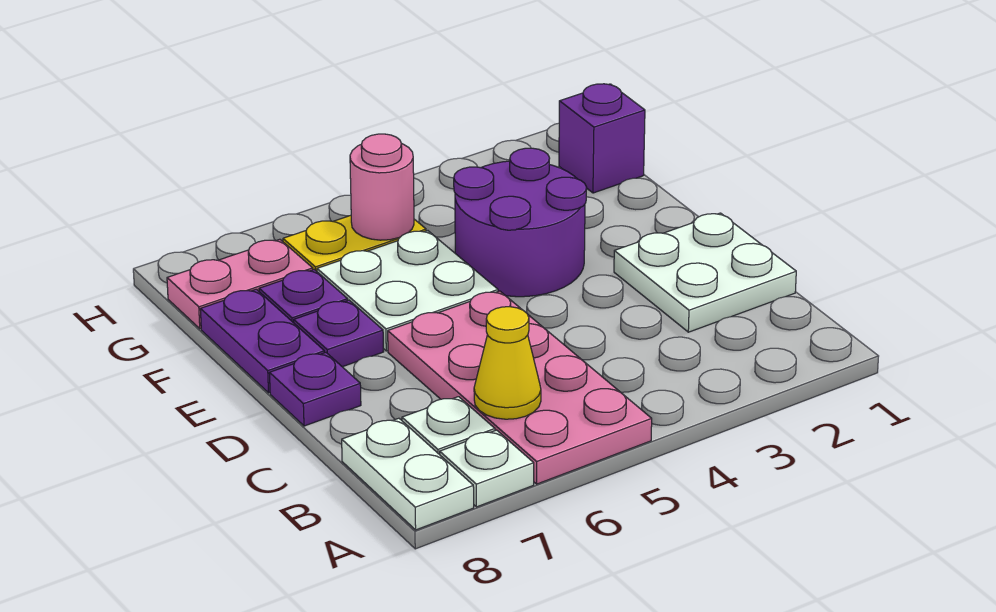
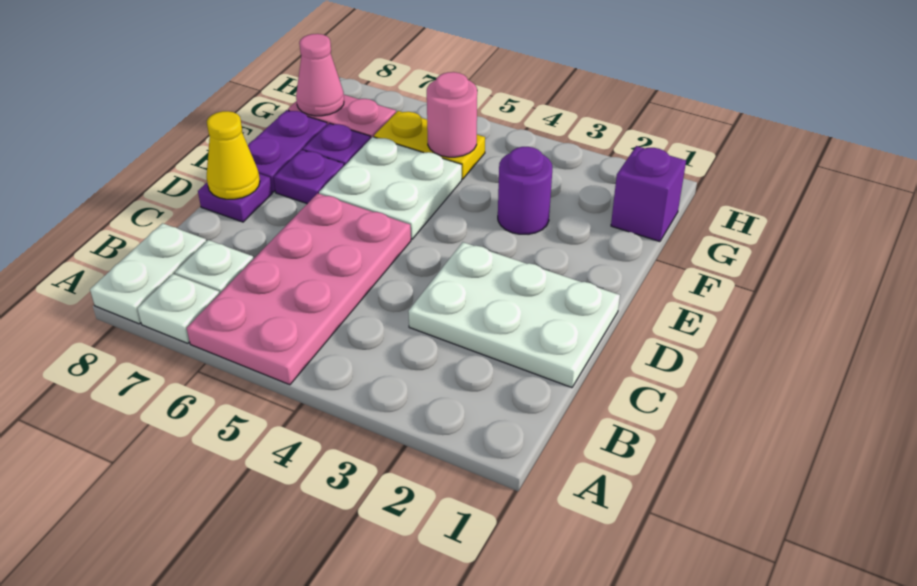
yellow cone B6 level 2 -> yellow cone D8 level 2
white plate C1:D2 level 1 -> white plate C1:D3 level 1
purple round brick E3:F4 level 1 -> purple round brick F3 level 1
none -> pink cone G8 level 2

